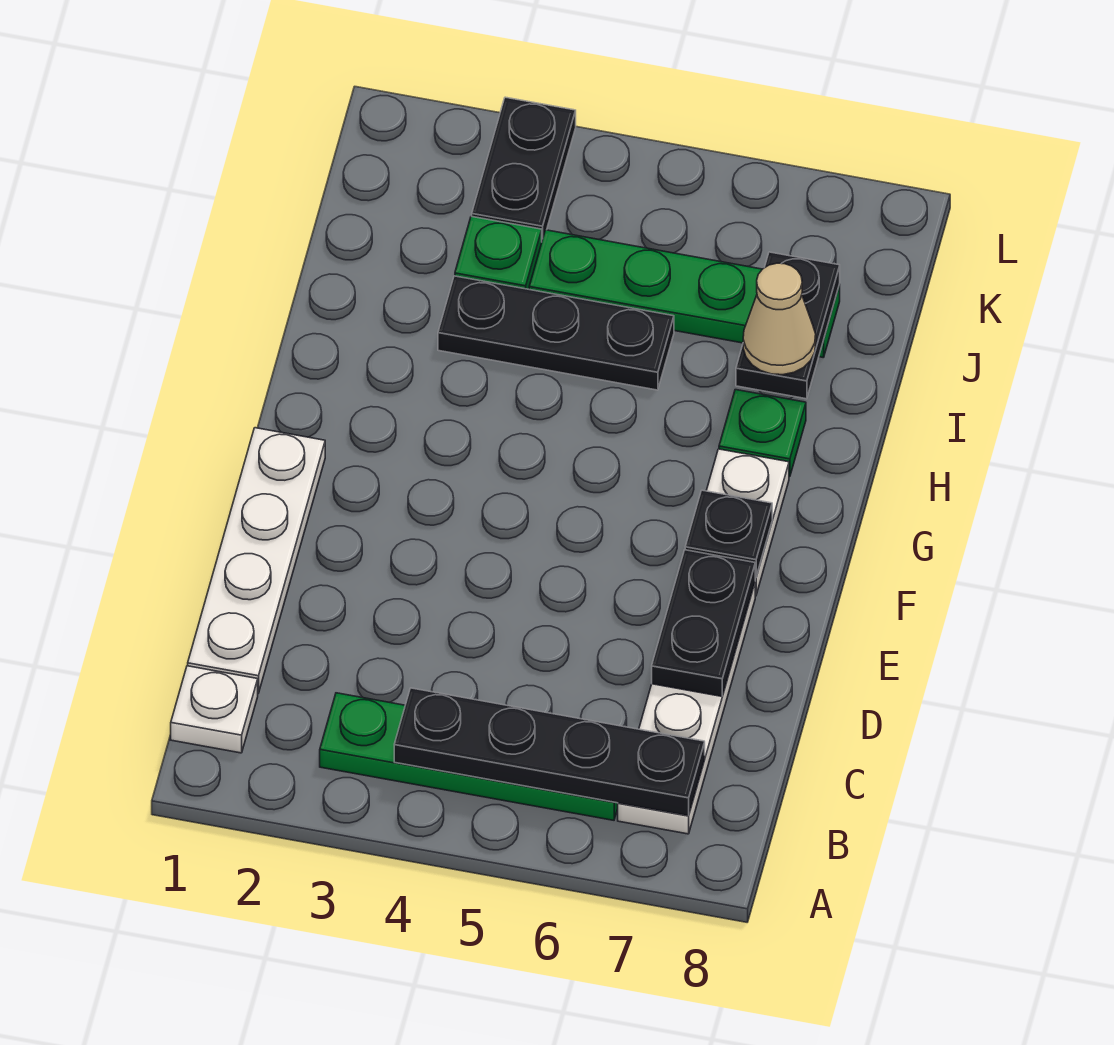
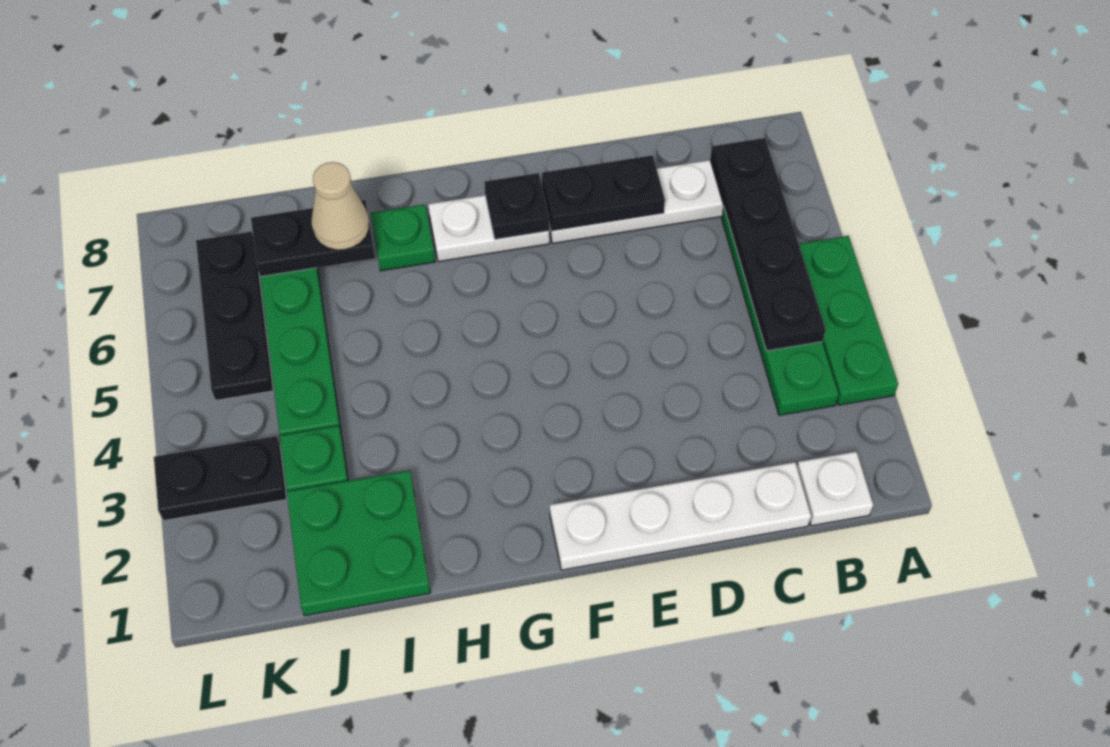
none -> green plate A3:A5 level 1
none -> green plate I1:J2 level 1
black plate I3:I5 level 1 -> black plate K5:K7 level 1

